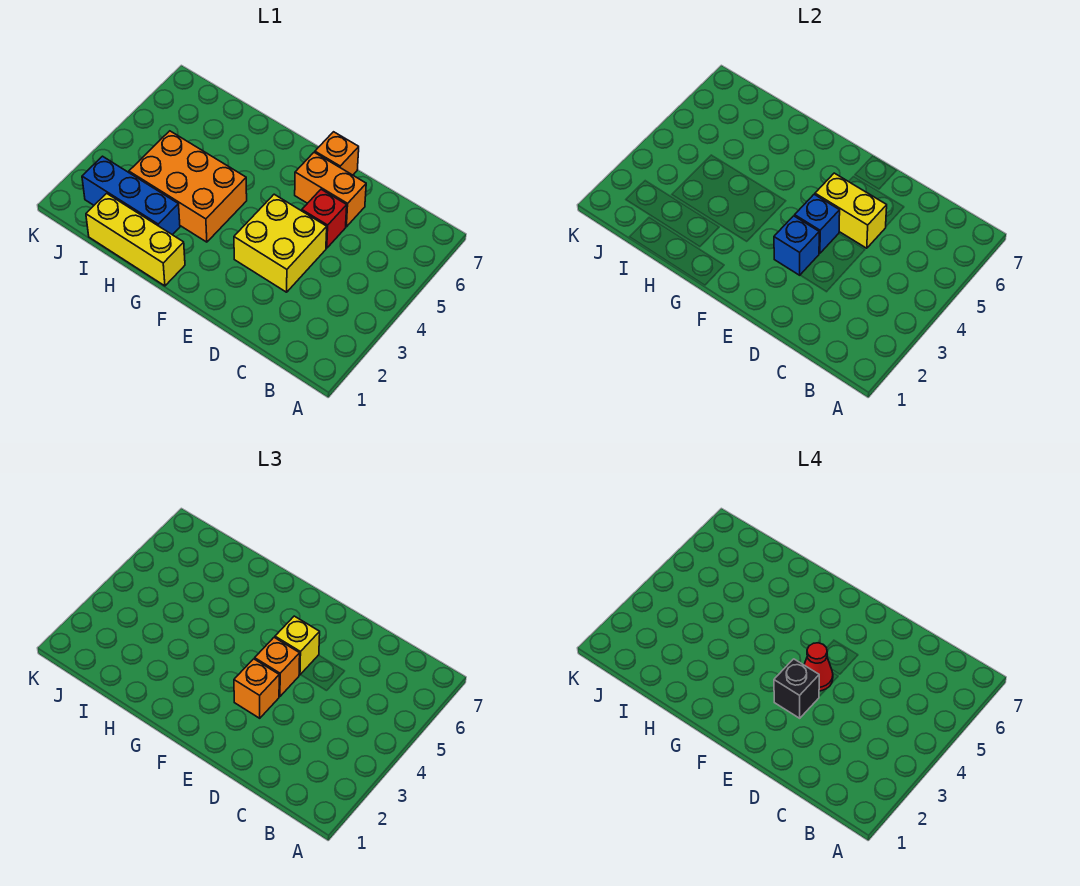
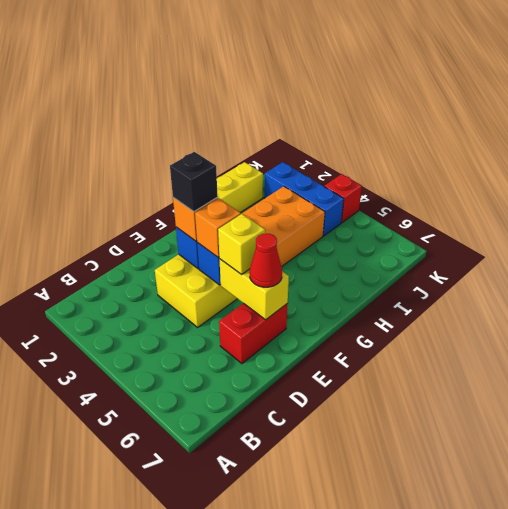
red brick D5 level 1 -> red brick K4 level 1
yellow brick D5:E5 level 2 -> yellow brick E5:E6 level 2
orange brick D6:E6 level 1 -> red brick D6:E6 level 1
red cone E4 level 4 -> red cone E6 level 3
orange brick E7 level 1 -> none
blue brick H2:J2 level 1 -> blue brick J2:J4 level 1

